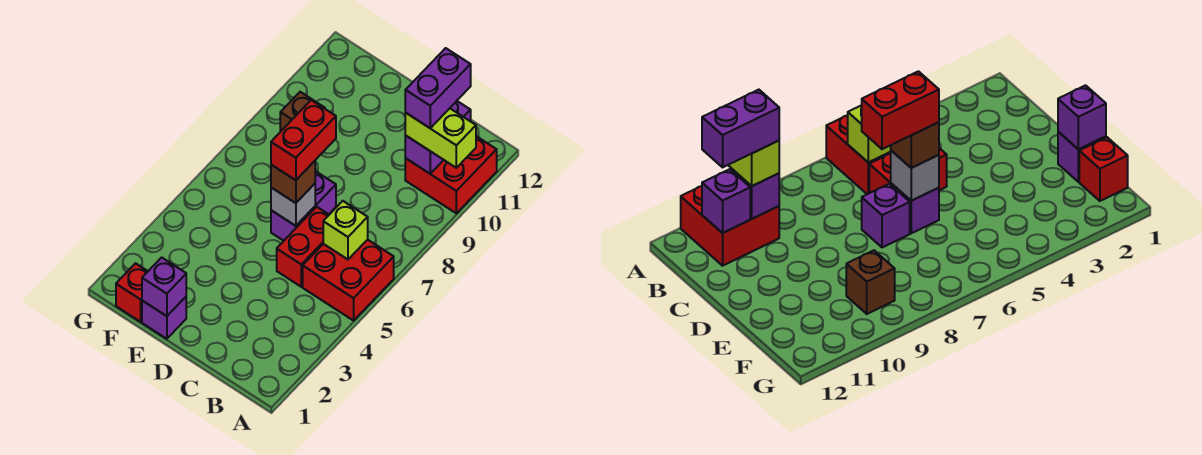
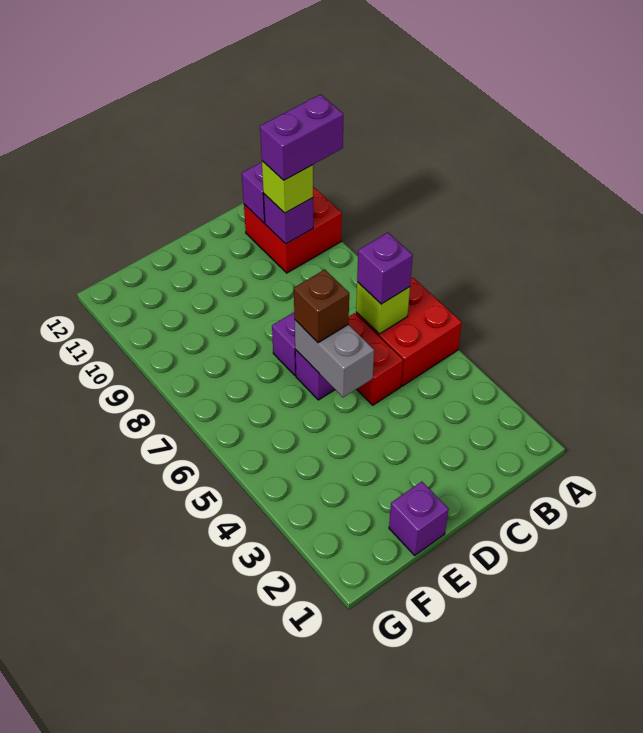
lime brick A10:B10 level 3 -> lime brick B10 level 3
purple brick B10:B11 level 4 -> purple brick A10:B10 level 4
grey brick D6 level 2 -> grey brick D5:D6 level 2
red brick D6:D7 level 4 -> none
purple brick E1 level 2 -> purple brick B6 level 3
red brick F1 level 1 -> none
brown brick F9 level 1 -> none

